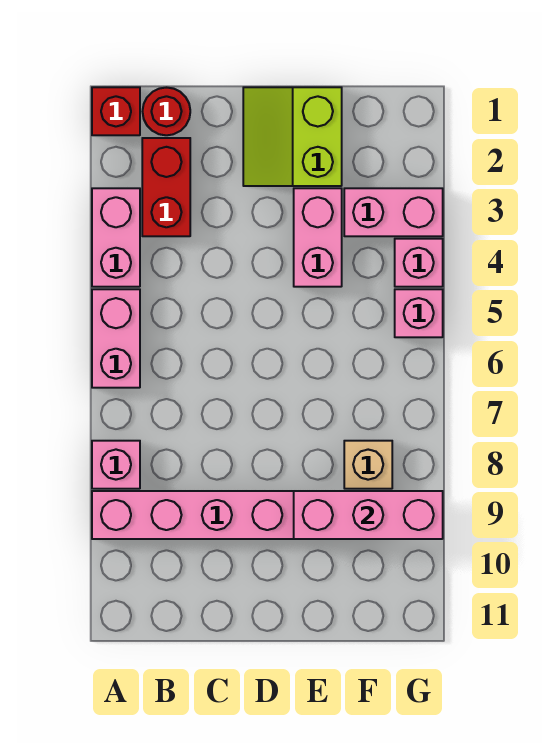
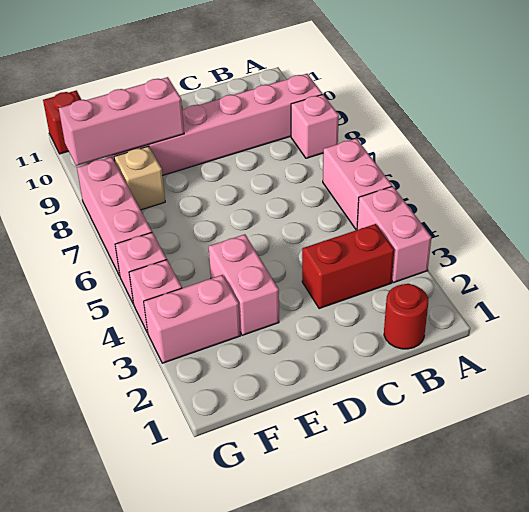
red brick A1 level 1 -> red brick G11 level 1
red brick B2:B3 level 1 -> red brick B3:C3 level 1
lime slope D1:E2 level 1 top E -> none
none -> pink brick G6:G8 level 1

